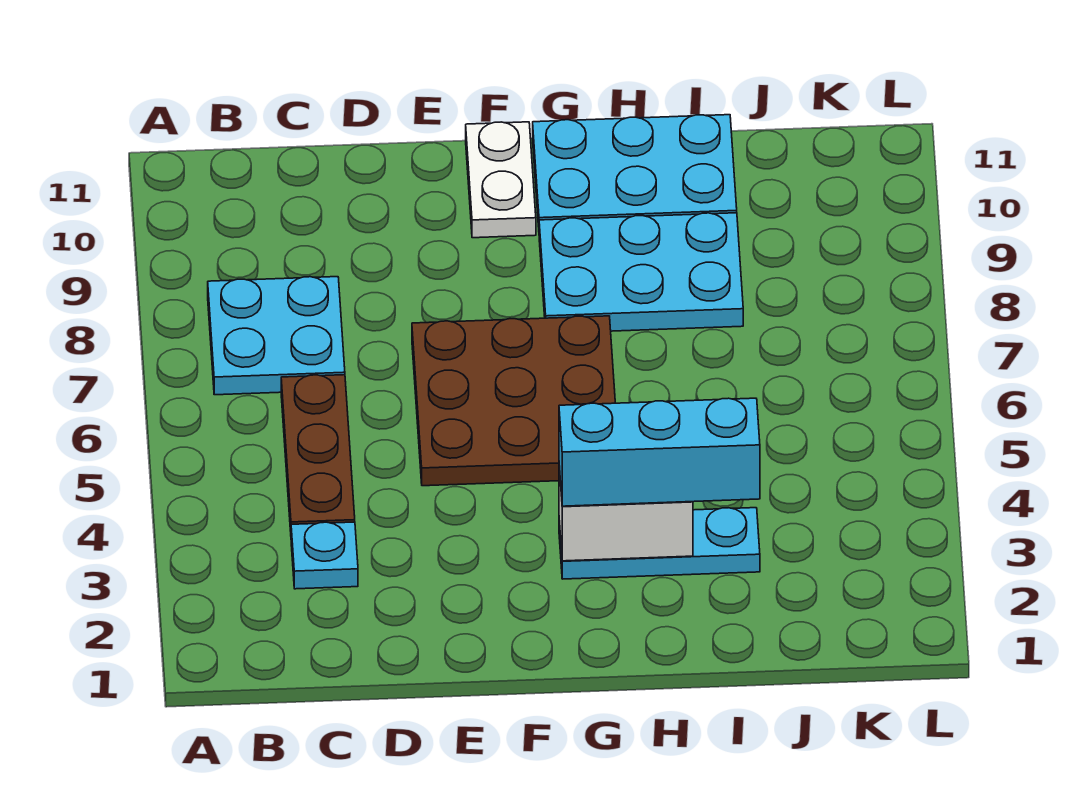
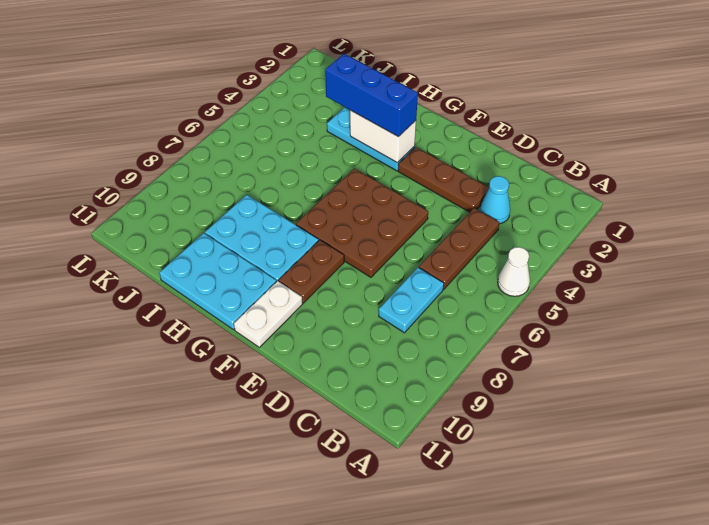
none -> white cone A5 level 1
cyan plate B7:C8 level 1 -> cyan plate C7:C8 level 1
cyan plate C3 level 1 -> cyan cone C3 level 1
none -> brown plate D3:F3 level 1
none -> brown plate F8:F9 level 1
cyan brick G3:I3 level 3 -> blue brick G3:I3 level 3

